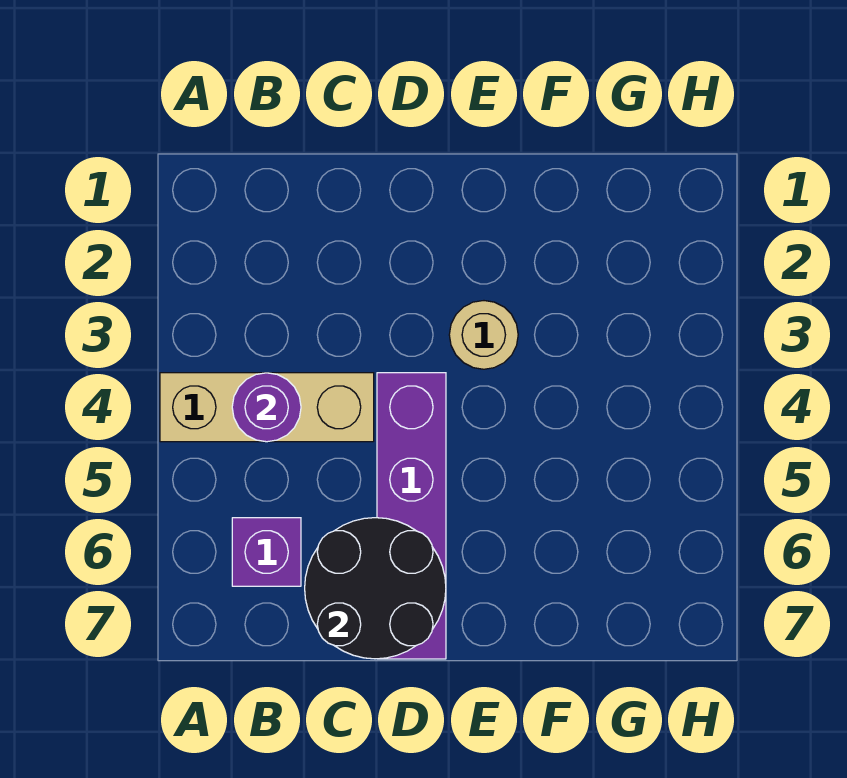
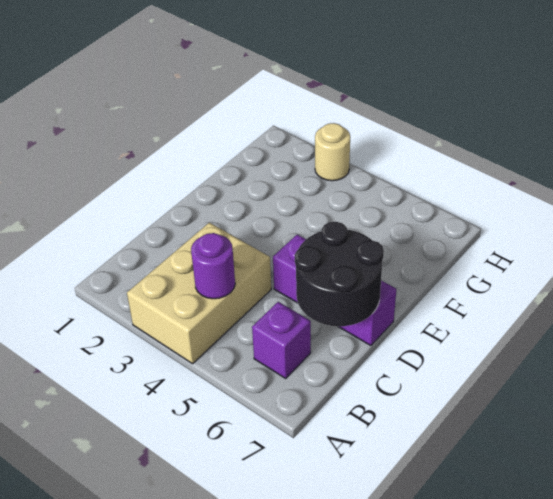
tan brick A4:C4 level 1 -> tan brick A3:C4 level 1
purple brick D4:D7 level 1 -> purple brick D5:D7 level 1
tan round brick E3 level 1 -> tan round brick H3 level 1

